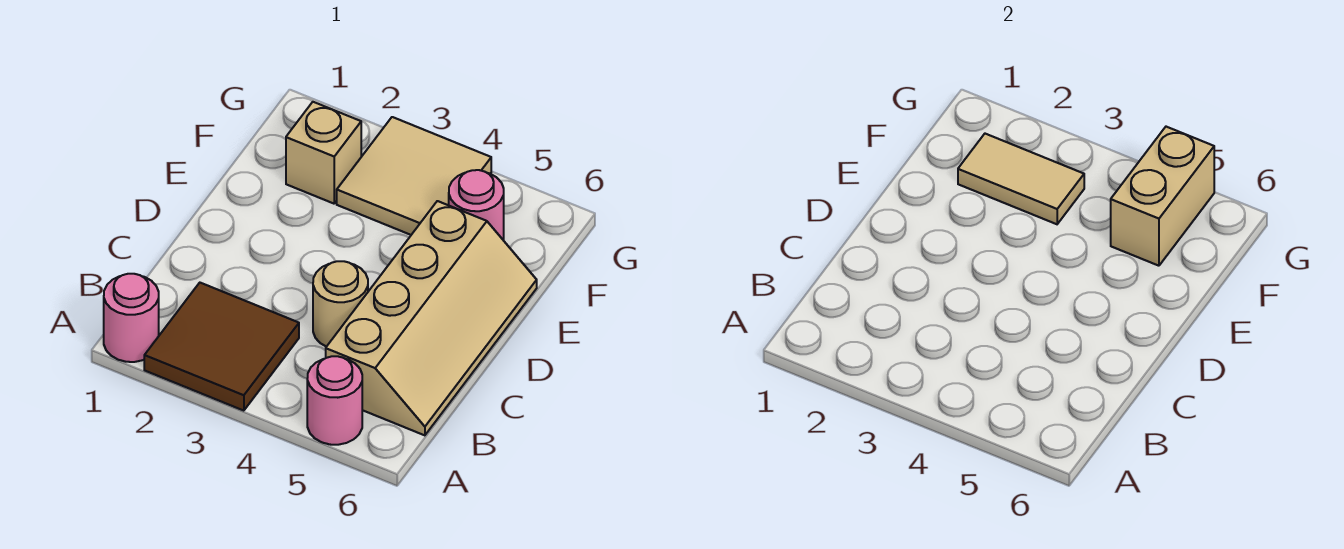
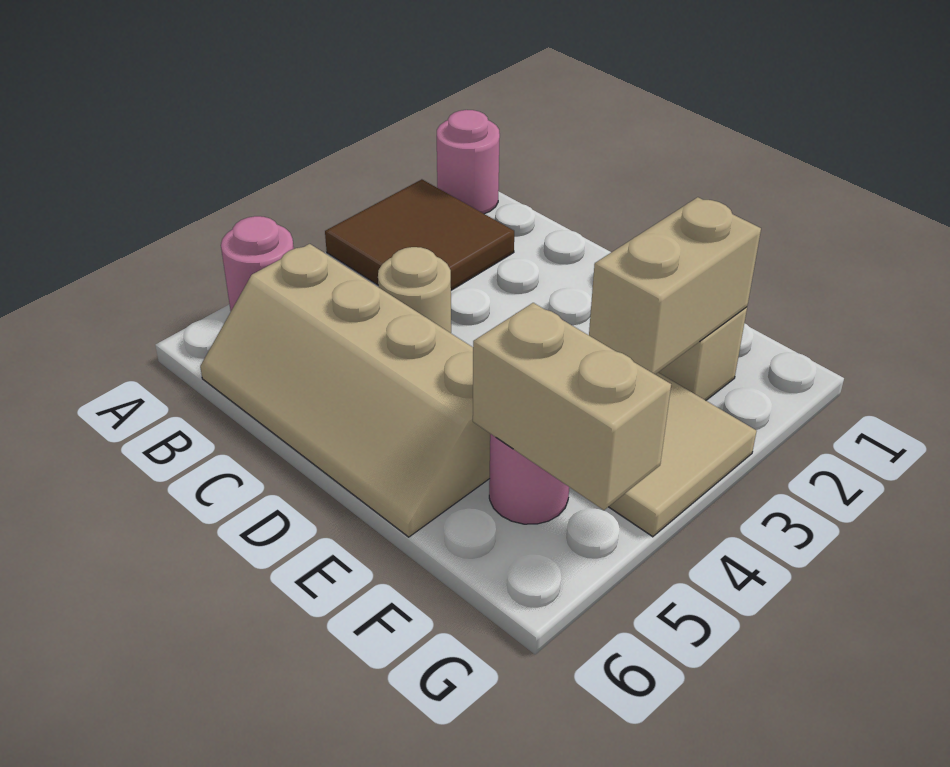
tan tile F2:F3 level 2 -> tan brick F2:F3 level 2

